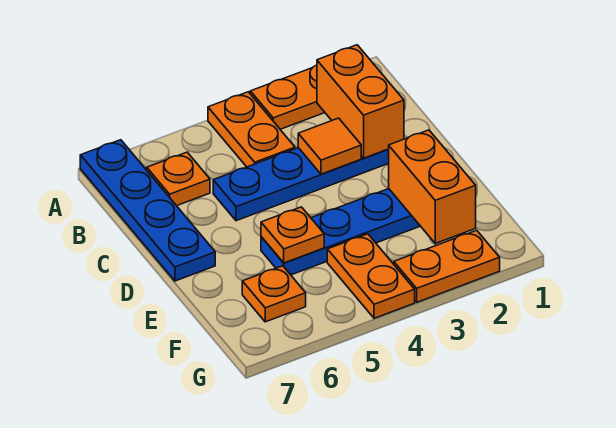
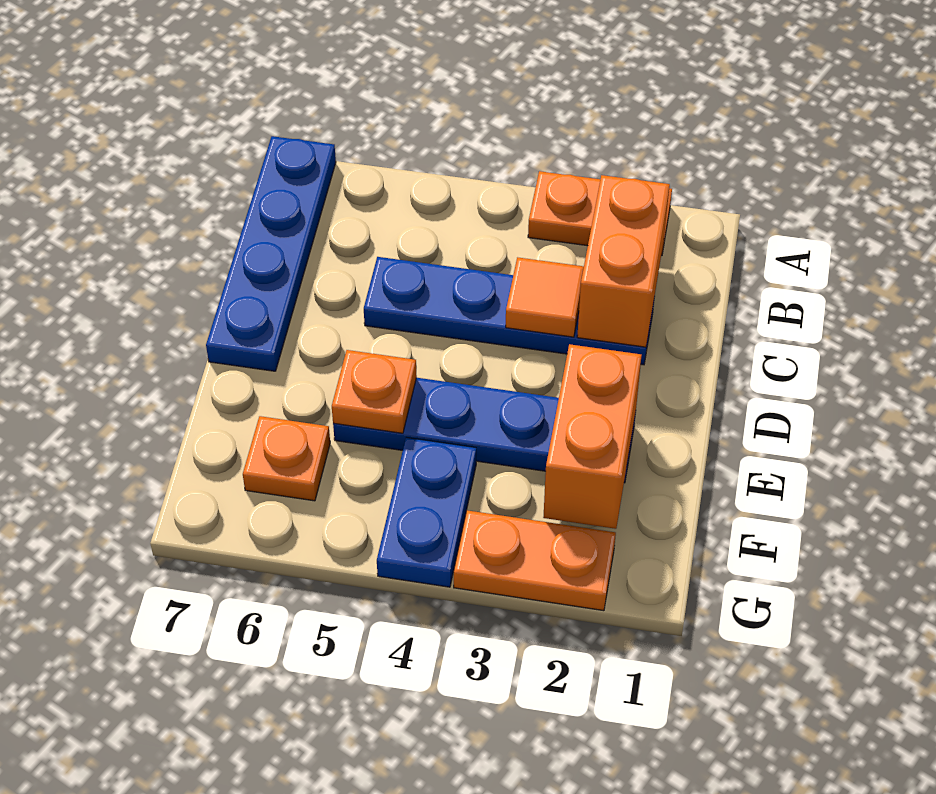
orange plate A4:B4 level 1 -> none
orange plate B6 level 1 -> none
orange plate F4:G4 level 1 -> blue plate F4:G4 level 1

